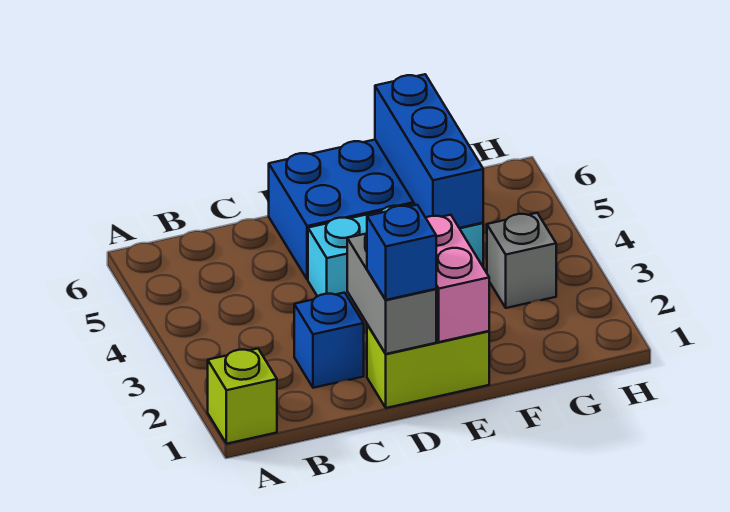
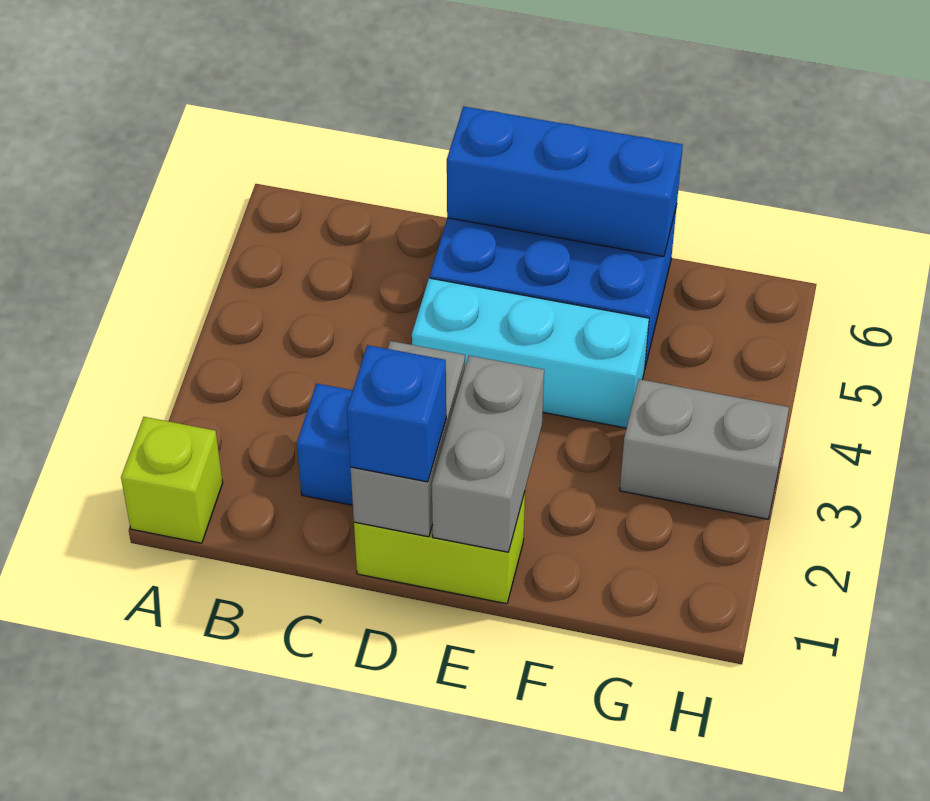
pink brick E1:E2 level 2 -> grey brick E1:E2 level 2
blue brick F4:F6 level 2 -> blue brick D6:F6 level 2
grey brick G3 level 1 -> grey brick G3:H3 level 1

